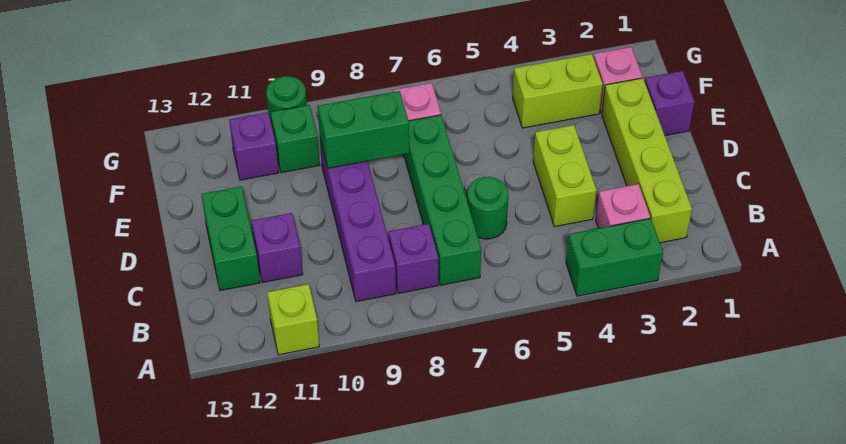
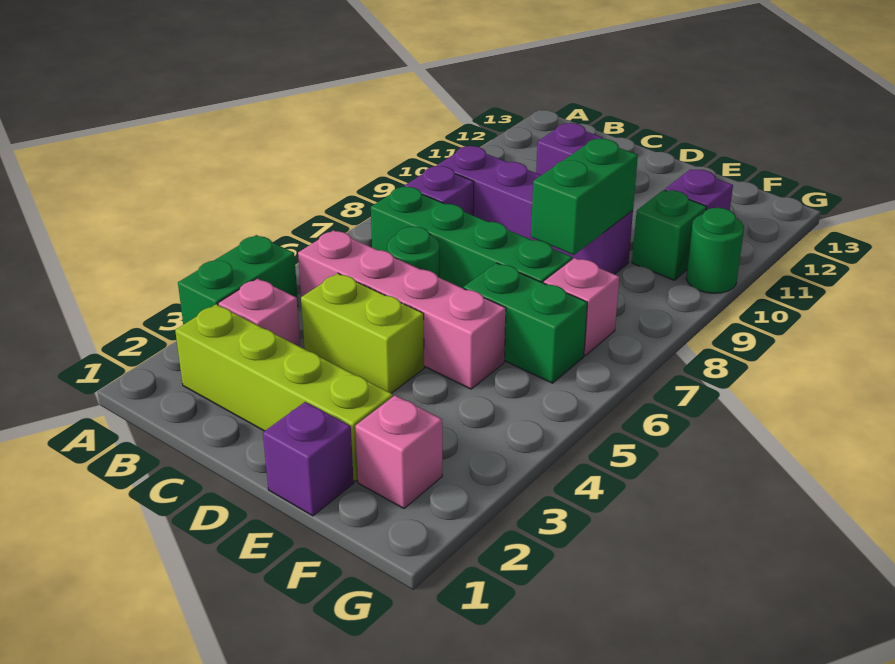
lime brick A11 level 1 -> none
none -> pink brick B5:E5 level 1
green brick C12:D12 level 1 -> green brick E6:F6 level 1
lime brick F3:F4 level 1 -> none

